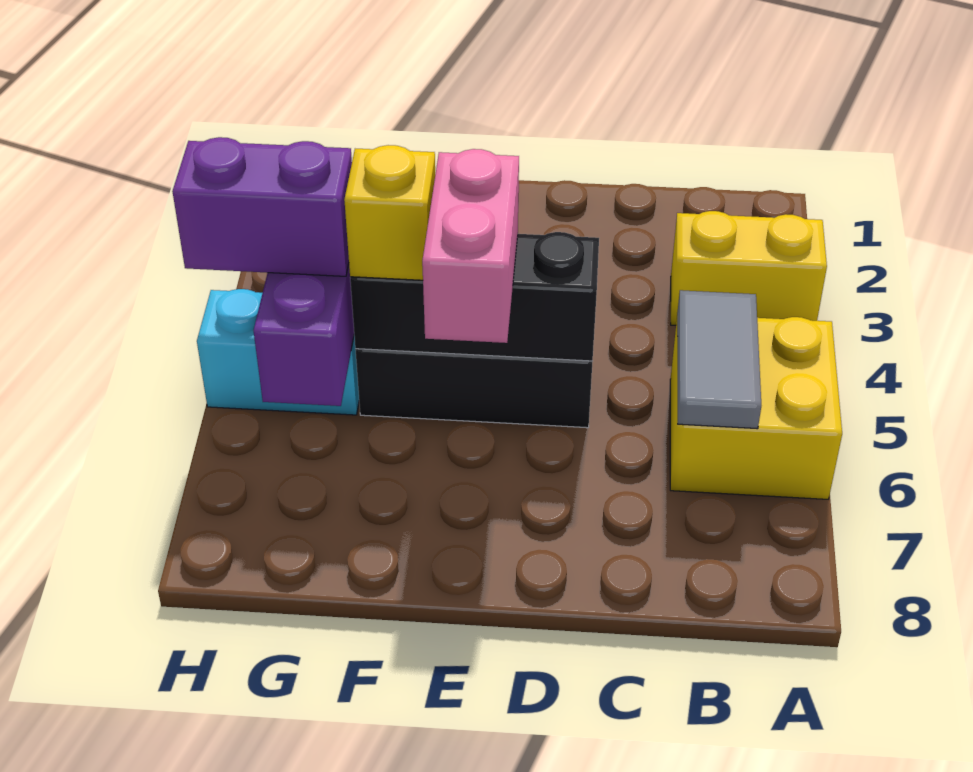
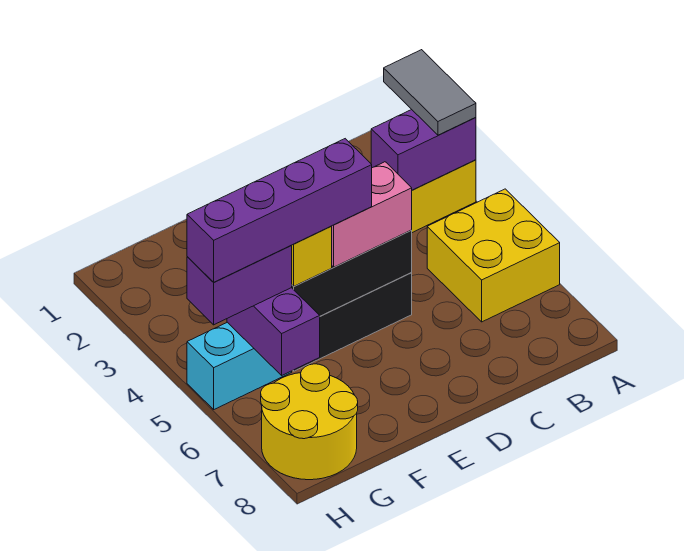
none -> purple brick A3:B3 level 2
grey tile B5:B6 level 2 -> grey tile A2:A3 level 3
pink brick E5:E6 level 3 -> pink brick D5:E5 level 3
none -> purple brick E5:H5 level 4
none -> yellow round brick G7:H8 level 1

